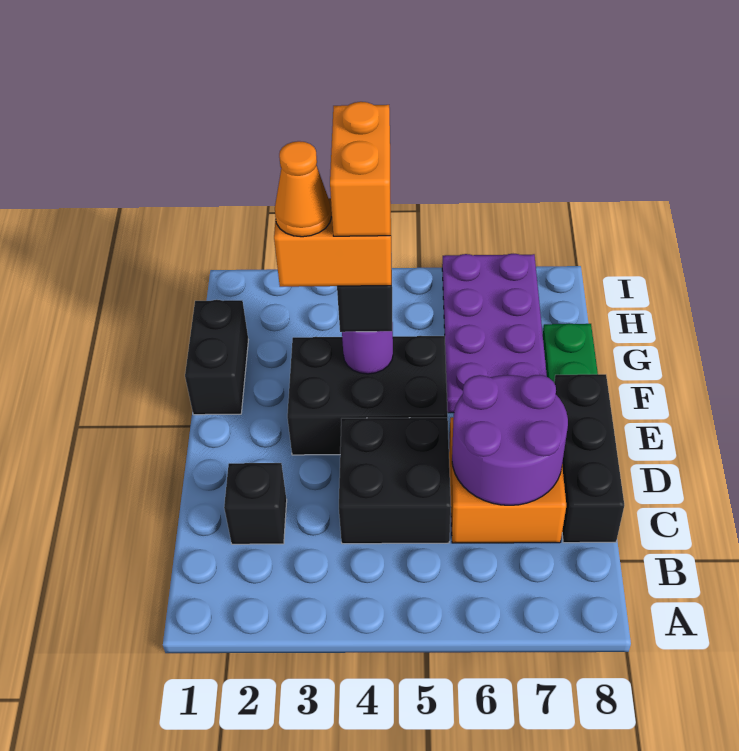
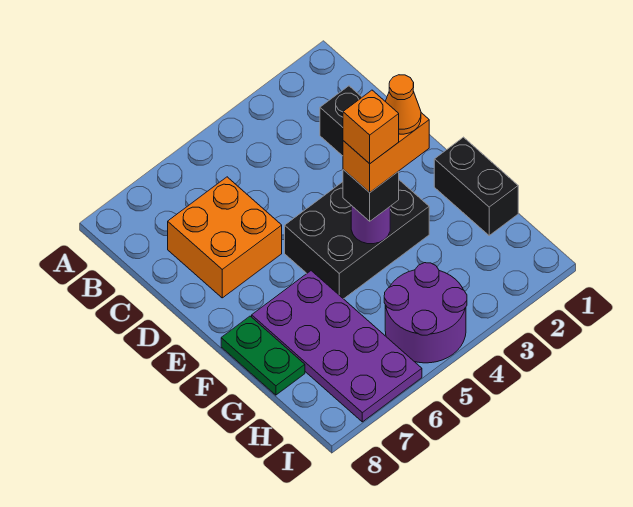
black brick C4:D5 level 1 -> none
purple round brick C6:D7 level 2 -> purple round brick H4:I5 level 1
black brick C8:E8 level 1 -> none
orange brick F4:G4 level 5 -> orange brick F4 level 5

